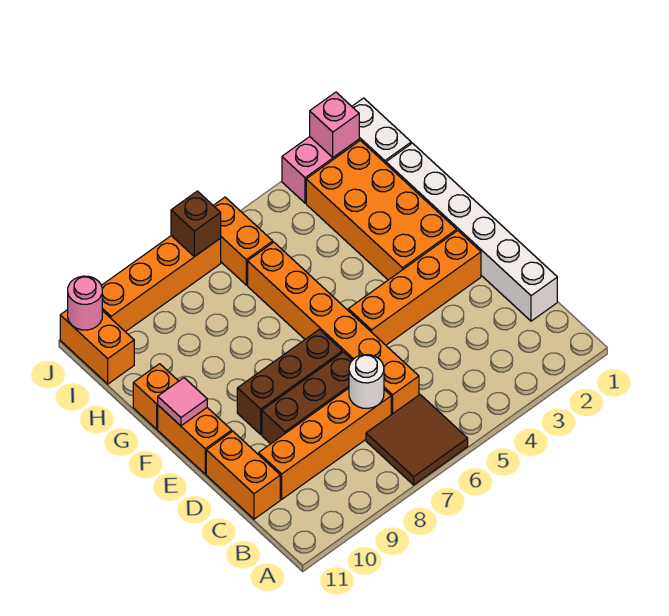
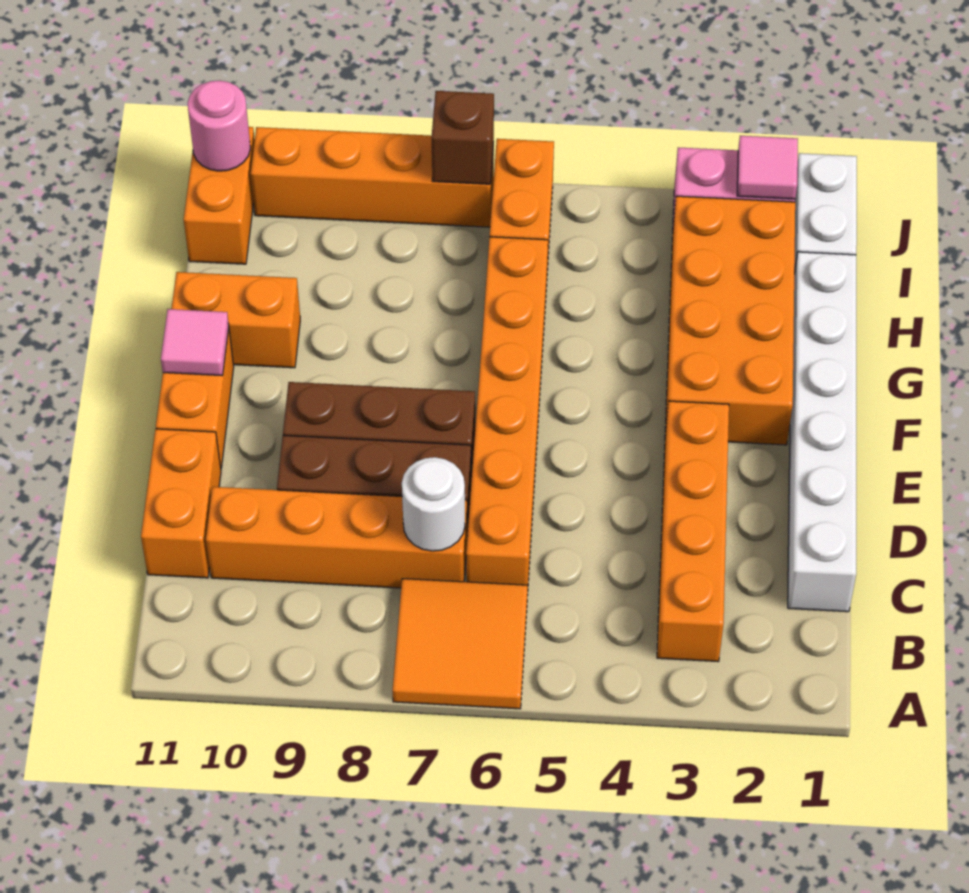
brown tile A6:B7 level 1 -> orange tile A6:B7 level 1
orange brick E2:E5 level 1 -> orange brick B3:E3 level 1
orange brick G11 level 1 -> orange brick G10:G11 level 1
pink brick J2 level 2 -> pink tile J2 level 2

